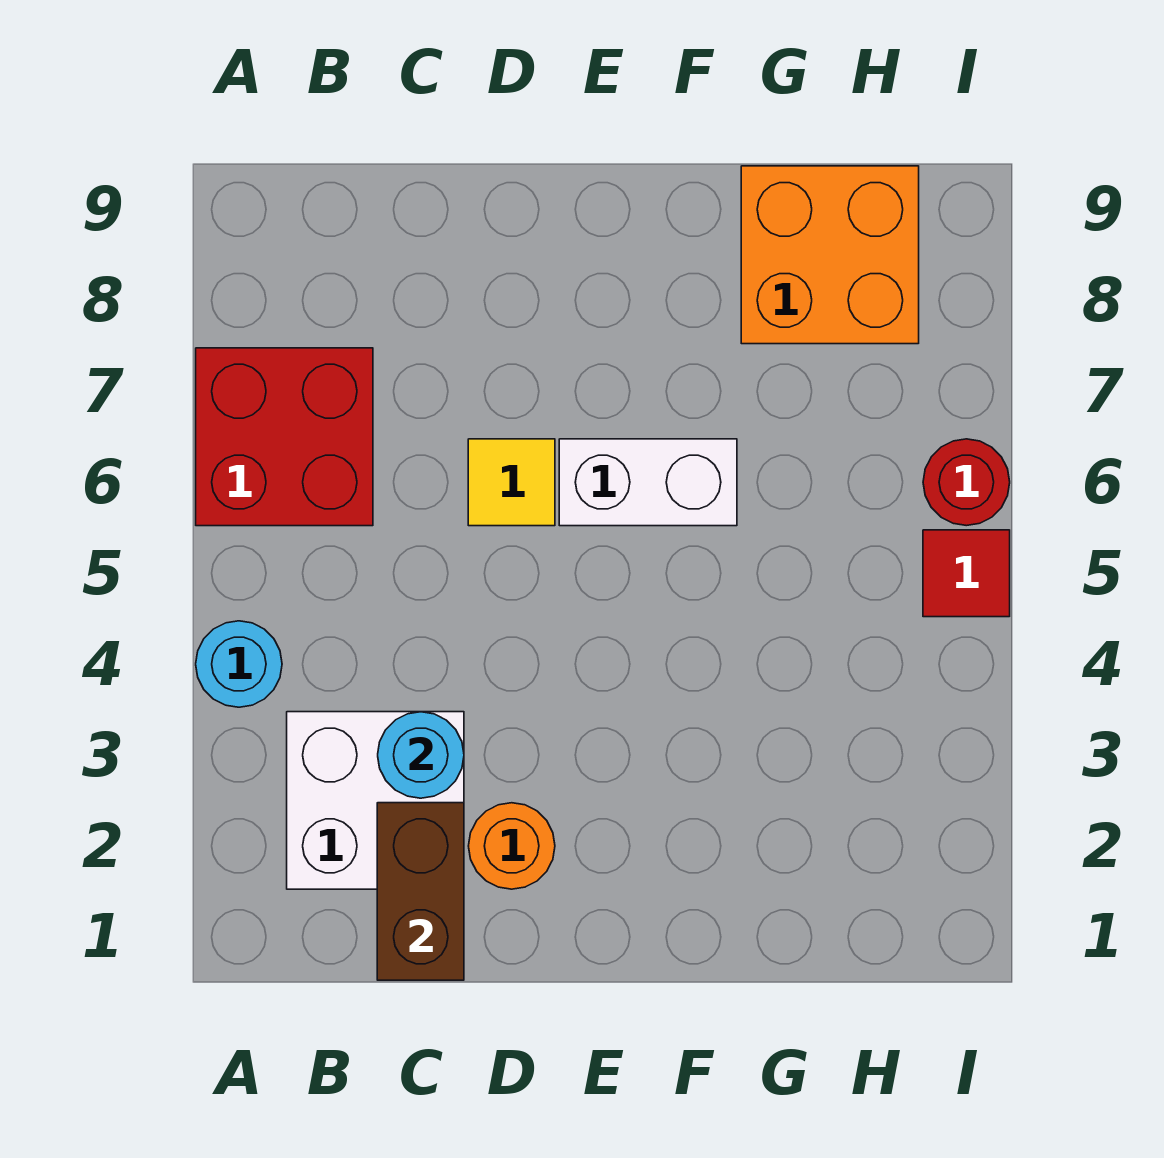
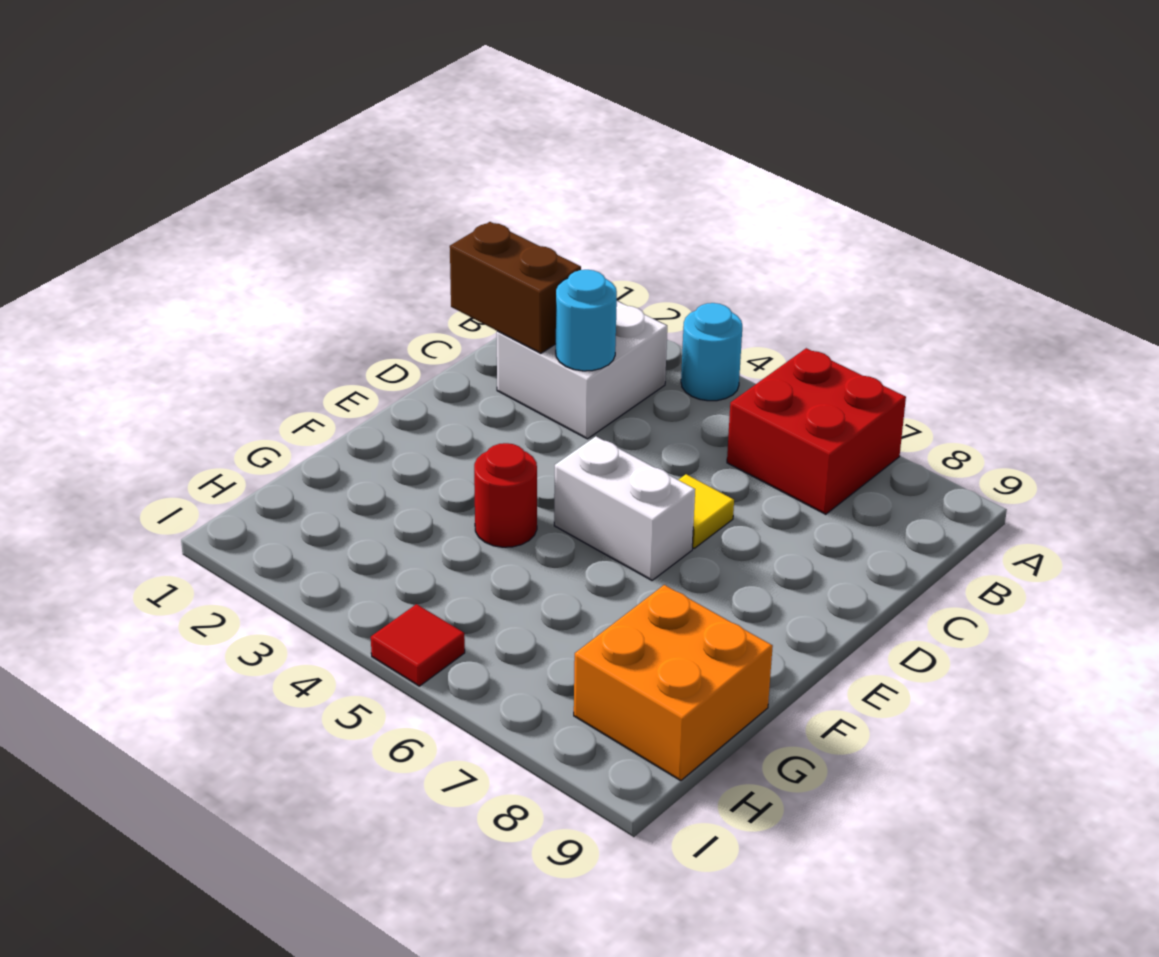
orange round brick D2 level 1 -> none
white brick E6:F6 level 1 -> white brick E5:E6 level 1
red round brick I6 level 1 -> red round brick F4 level 1

